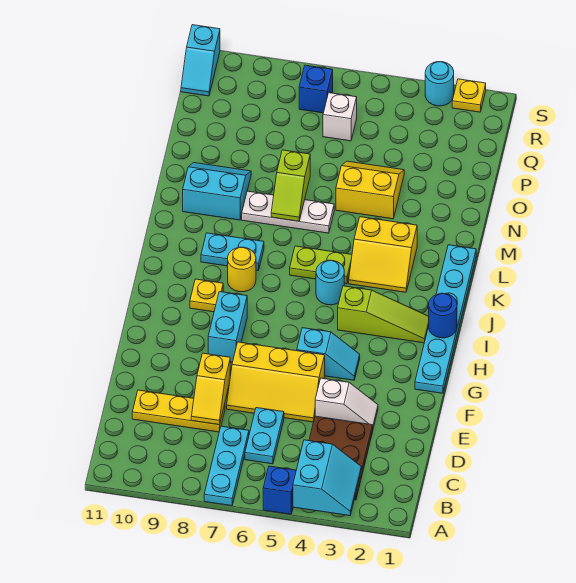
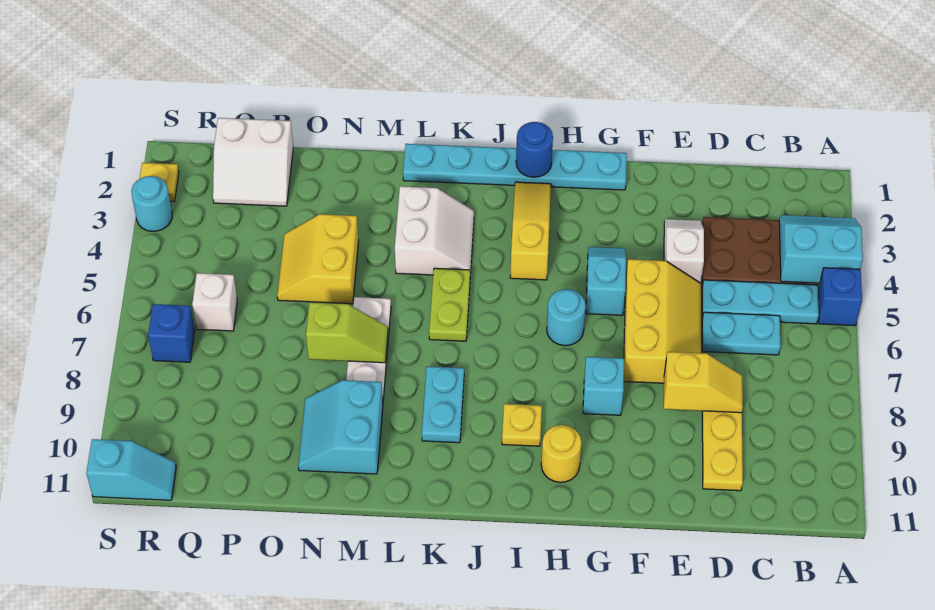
cyan plate A7:C7 level 1 -> cyan plate B5:D5 level 1
cyan brick G8:H8 level 1 -> cyan brick G8 level 1
lime slope I2:I4 level 1 top 4 -> yellow slope I2:I4 level 1 top 4
cyan round brick J5 level 1 -> cyan round brick H6 level 1
yellow round brick J8 level 1 -> yellow round brick H10 level 1
yellow slope K3:L4 level 1 top L -> white slope K3:L4 level 1 top L
none -> white slope P1:Q2 level 1 top 1

